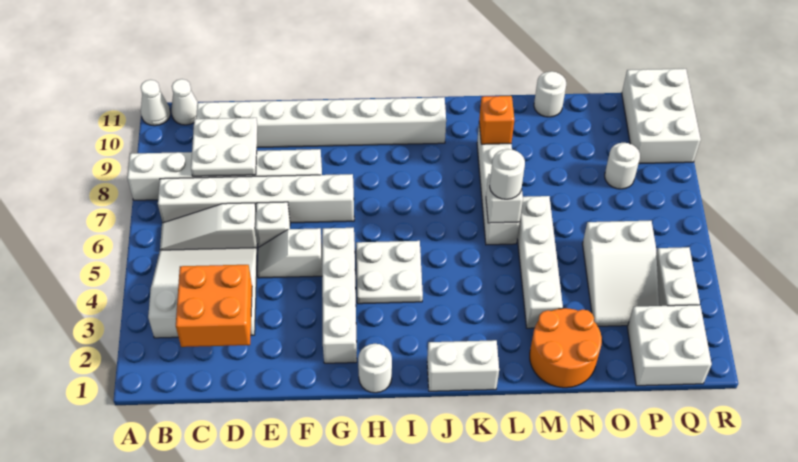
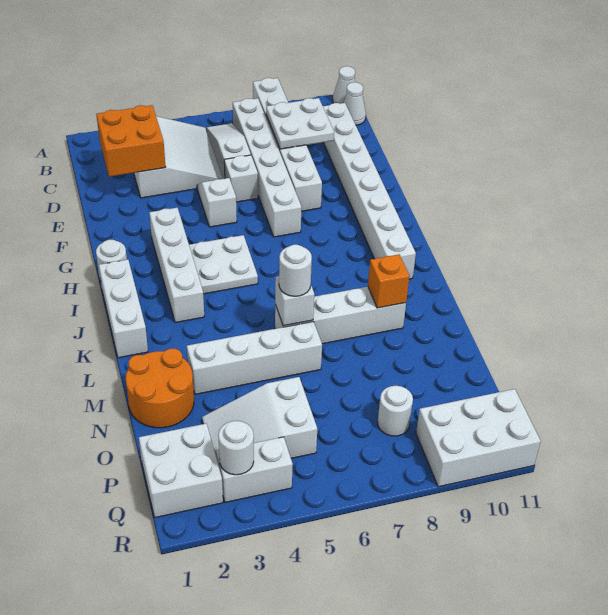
white brick G2:G5 level 1 -> white brick G3:J3 level 1
white brick J1:K1 level 1 -> white brick I1:K1 level 1
white round brick N11 level 1 -> white round brick Q3 level 2

